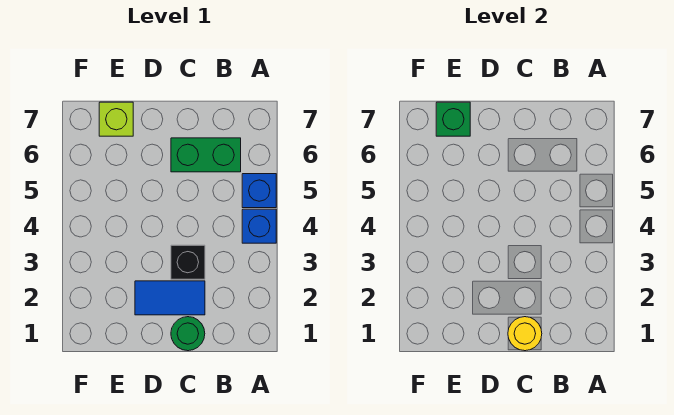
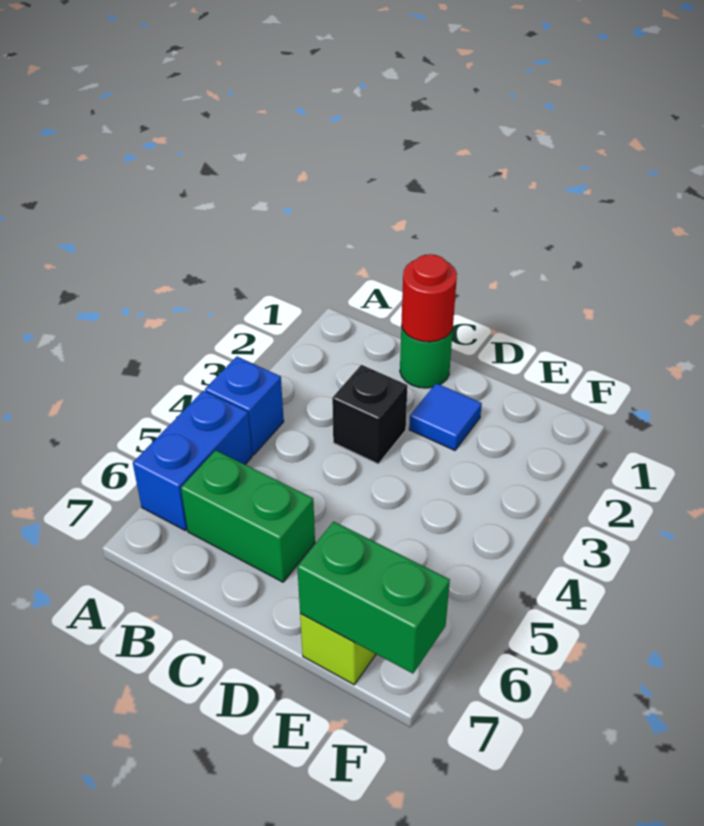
blue brick A5 level 1 -> blue brick A5:A6 level 1
yellow round brick C1 level 2 -> red round brick C1 level 2
blue tile C2:D2 level 1 -> blue tile D2 level 1
green brick E7 level 2 -> green brick E7:F7 level 2

